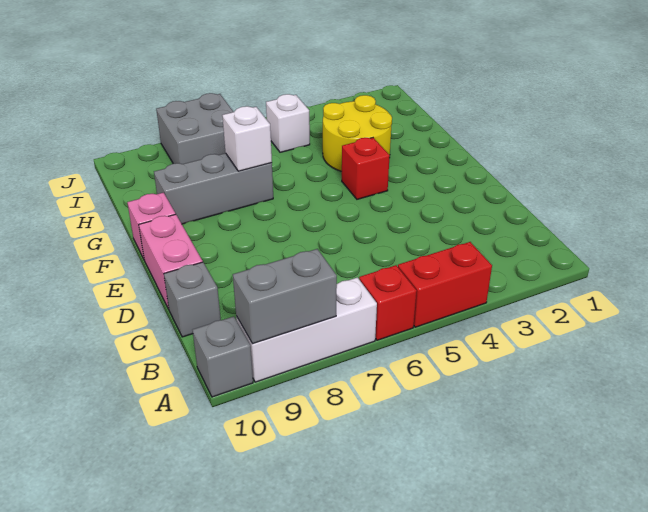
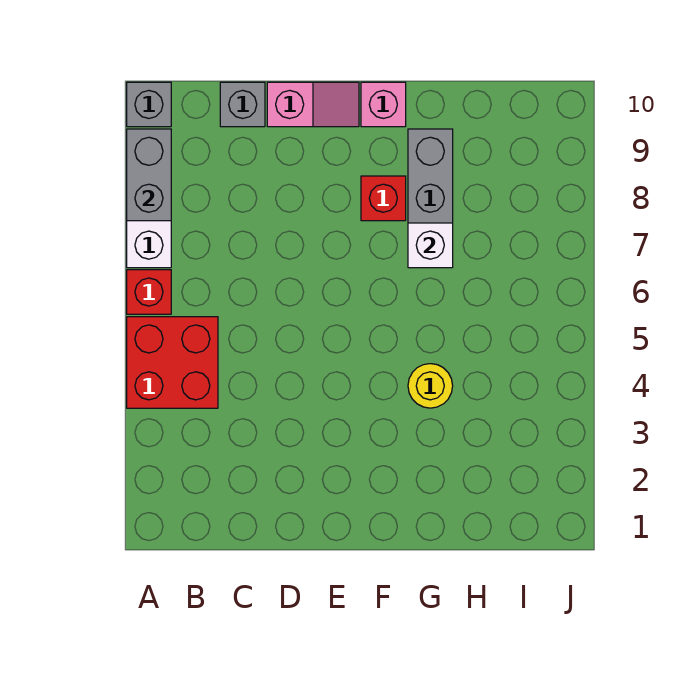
red brick A4:A5 level 1 -> red brick A4:B5 level 1
pink brick D10:E10 level 1 -> pink slope D10:E10 level 1 top D
red brick F4 level 1 -> red brick F8 level 1
yellow round brick G3:H4 level 1 -> yellow round brick G4 level 1
white brick I5 level 1 -> none
grey brick I7:J8 level 1 -> none

